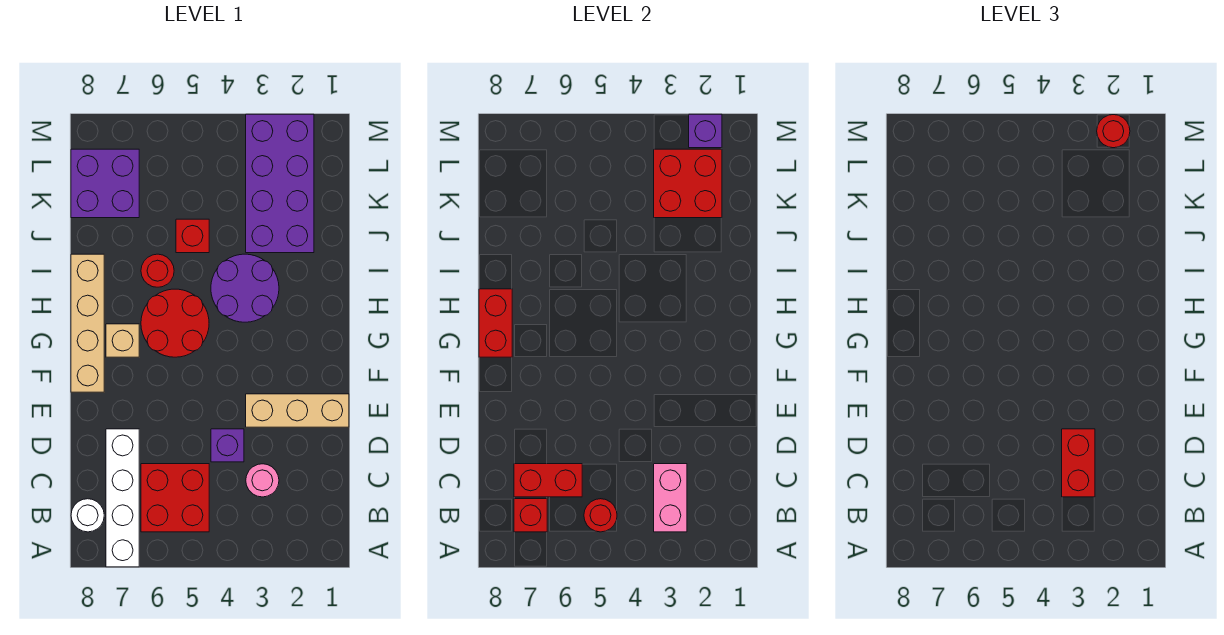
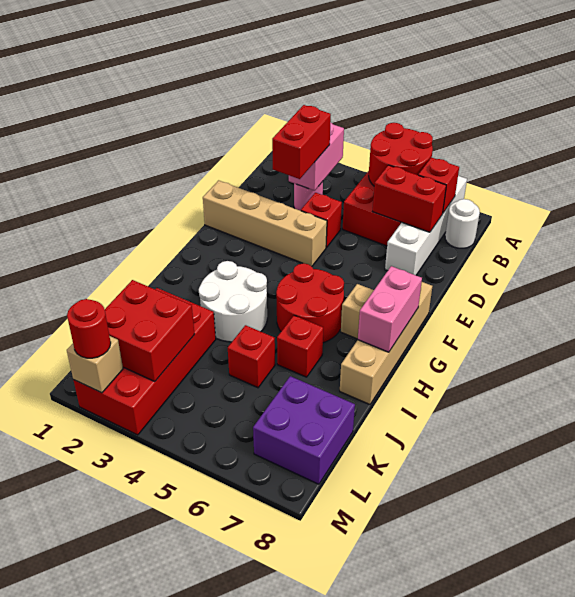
red round brick B5 level 2 -> red round brick A5:B6 level 2
purple brick D4 level 1 -> red brick D4 level 1
tan brick E1:E3 level 1 -> tan brick E1:E4 level 1
red brick G8:H8 level 2 -> pink brick G8:H8 level 2
purple round brick H3:I4 level 1 -> white round brick H3:I4 level 1
red round brick I6 level 1 -> red brick I6 level 1
purple brick J2:M3 level 1 -> red brick J2:M3 level 1
purple brick M2 level 2 -> tan brick M2 level 2

